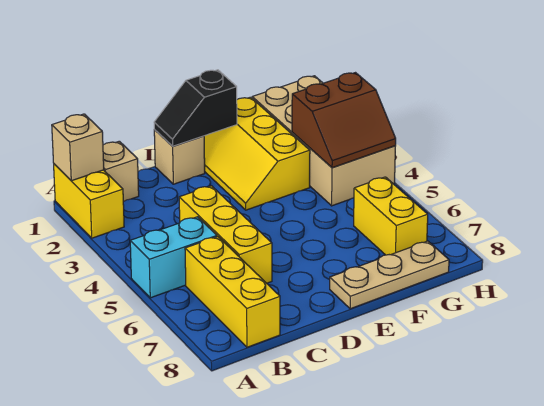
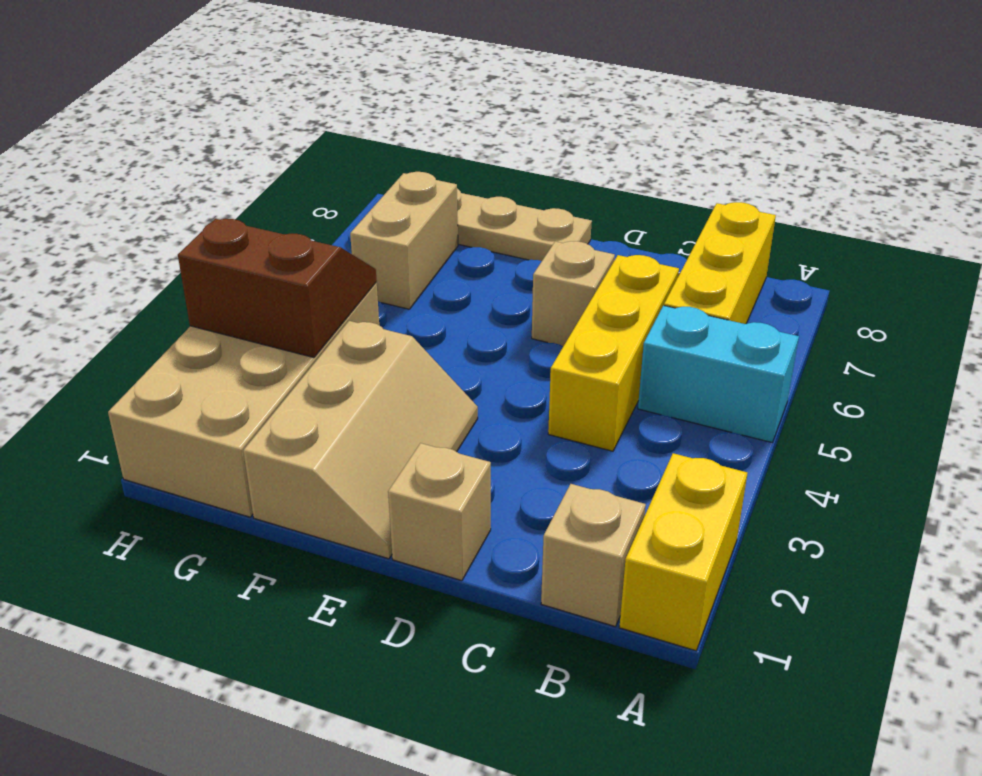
tan brick A1 level 2 -> tan brick D6 level 1
black slope D1:E1 level 2 top E -> none
yellow slope E1:F3 level 1 top F -> tan slope E1:F3 level 1 top F
yellow brick G6:G7 level 1 -> tan brick G6:G7 level 1

